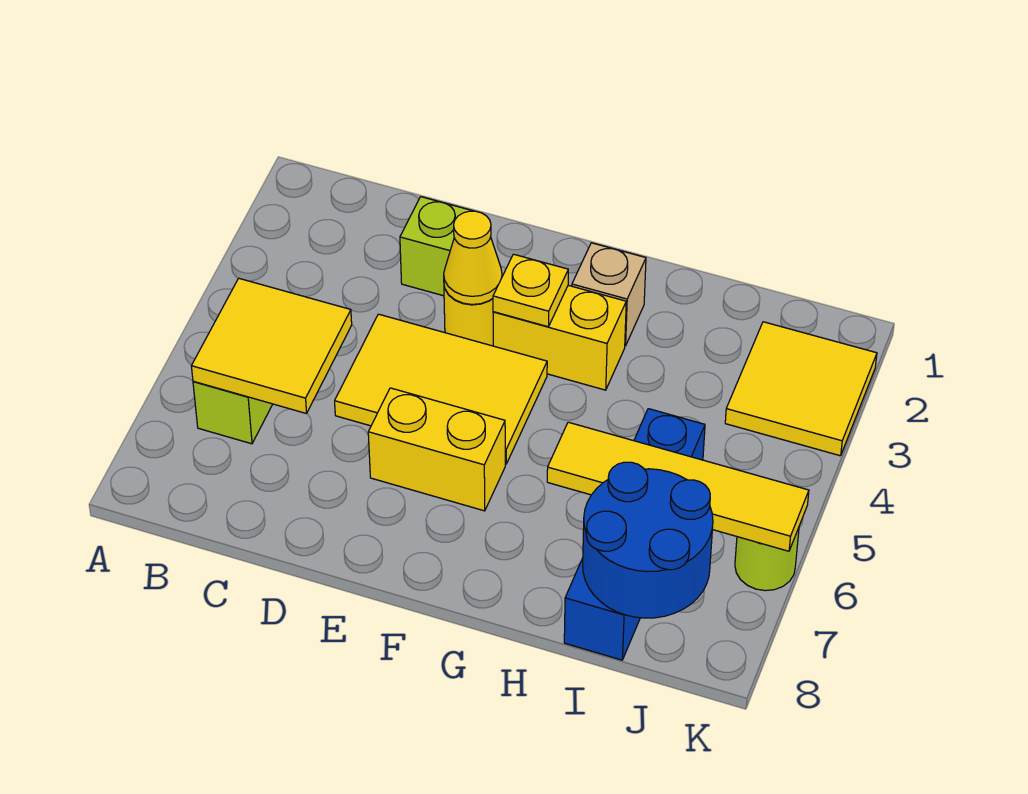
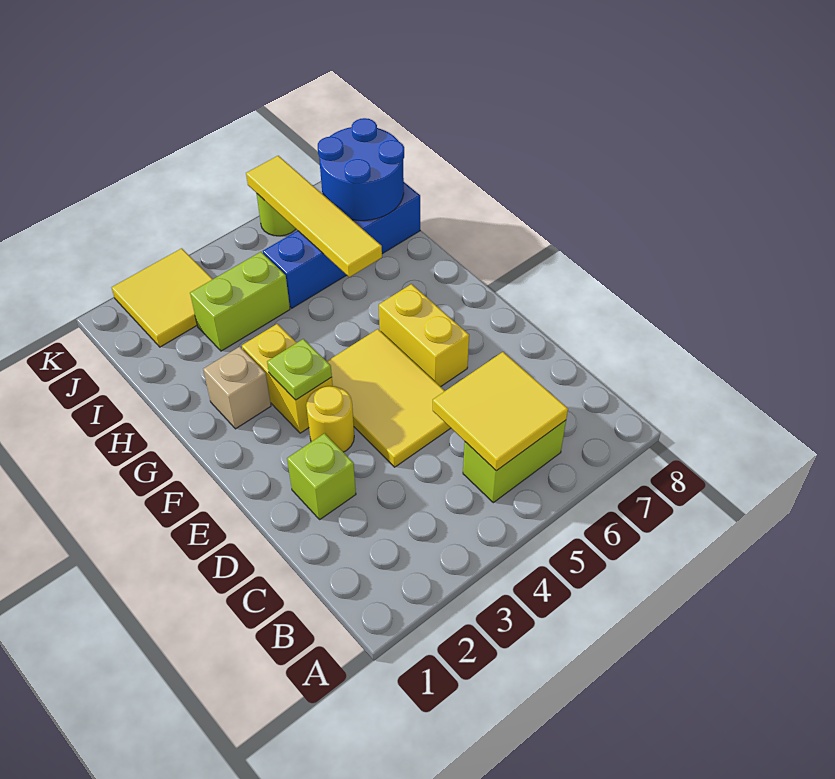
yellow cone E3 level 2 -> none
yellow plate F3 level 2 -> lime plate F3 level 2
none -> lime brick I3:I4 level 1

